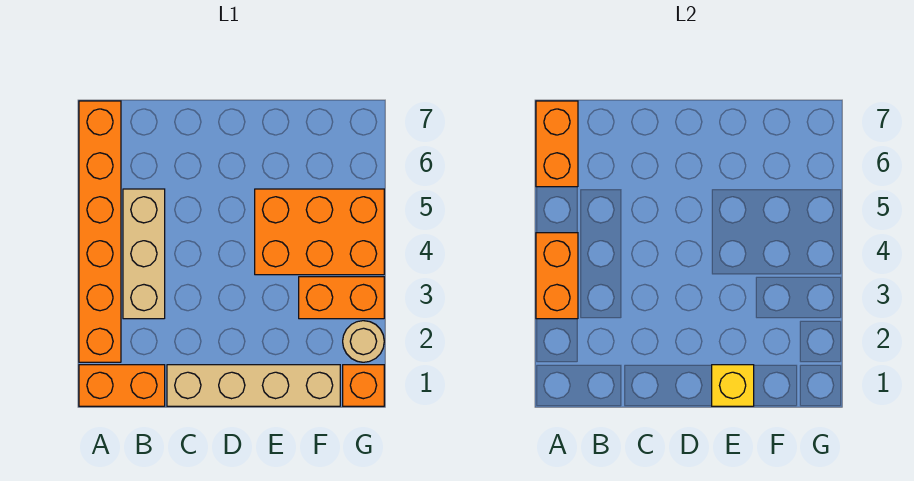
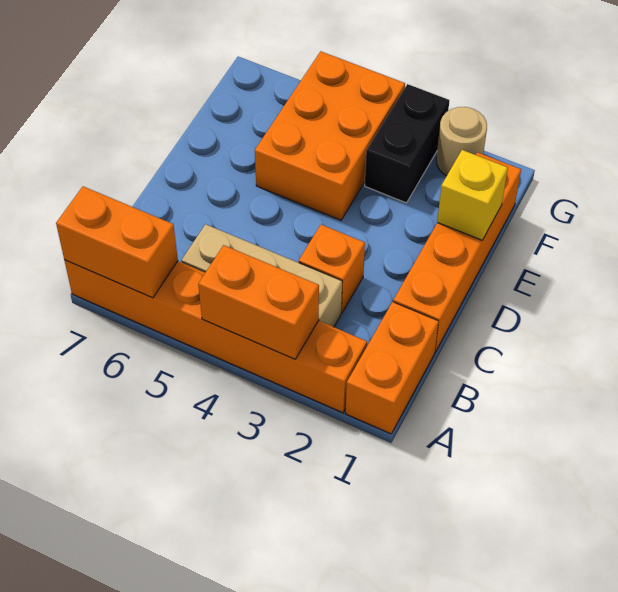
tan brick C1:F1 level 1 -> orange brick C1:F1 level 1
orange brick F3:G3 level 1 -> black brick F3:G3 level 1
orange brick G1 level 1 -> orange brick C3 level 1

